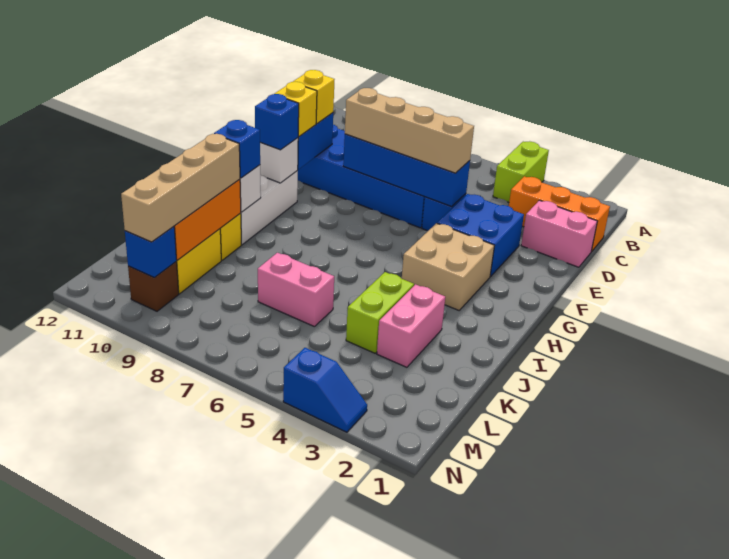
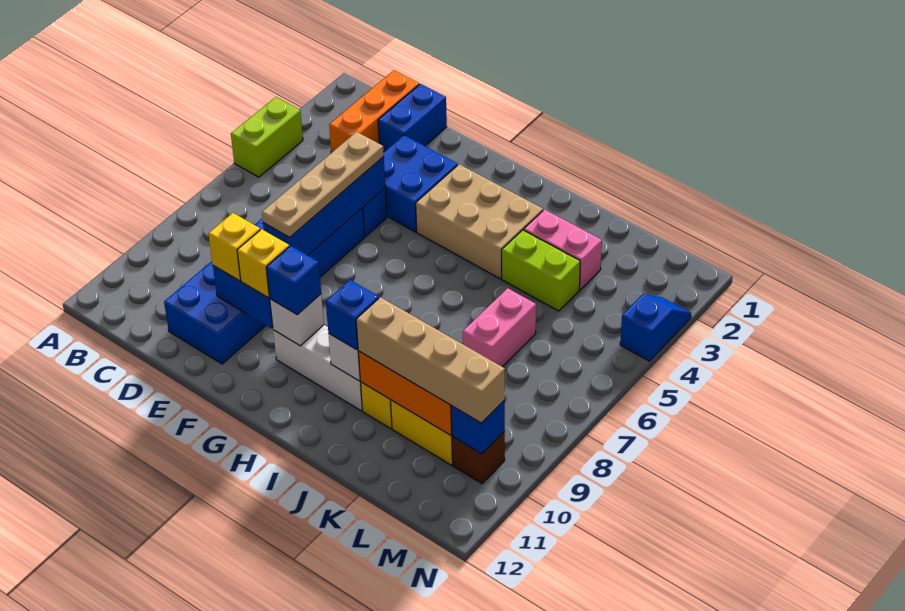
lime brick A4:B4 level 1 -> lime brick A4:A5 level 1
pink brick D1:D2 level 1 -> blue brick D1:D2 level 1
tan brick E5:E8 level 3 -> tan plate E5:E8 level 3
tan brick G3:H4 level 1 -> tan brick G3:I4 level 1

